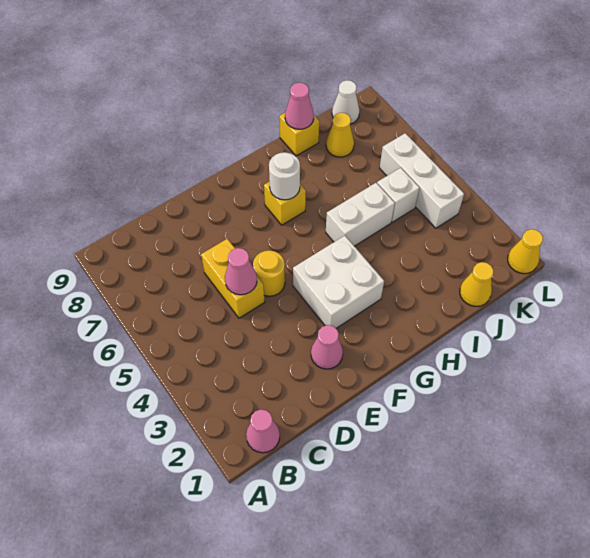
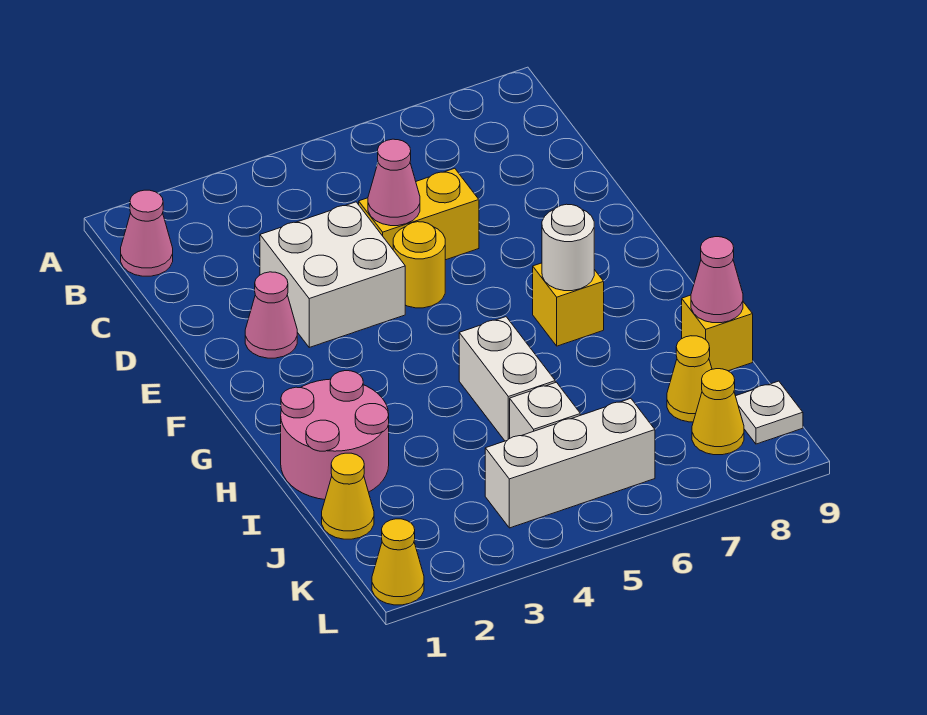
white brick F3:G4 level 1 -> white brick D3:E4 level 1
none -> pink round brick H1:I2 level 1
none -> yellow cone K8 level 1
white cone K9 level 1 -> white plate K9 level 1

